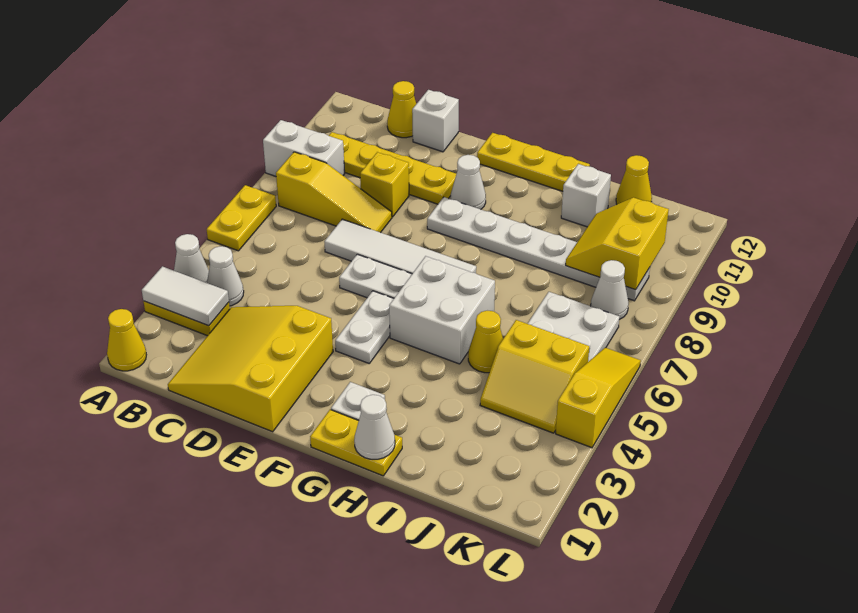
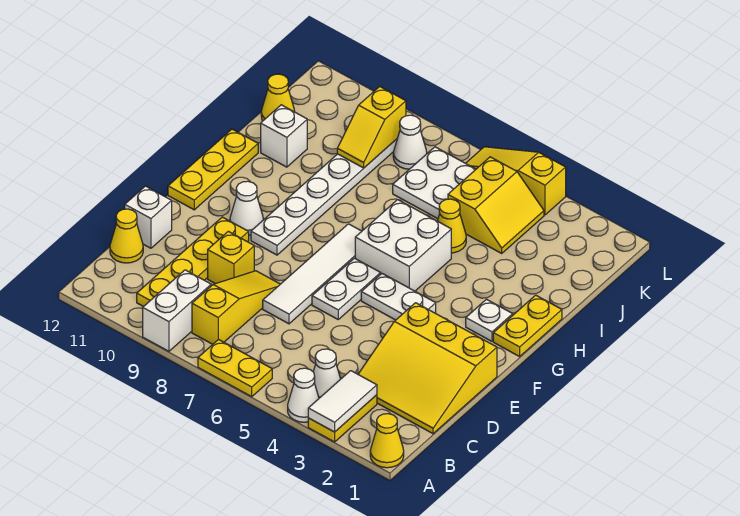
white cone H1 level 2 -> none
yellow slope J9:K10 level 2 top K -> yellow slope J9:K9 level 2 top K

